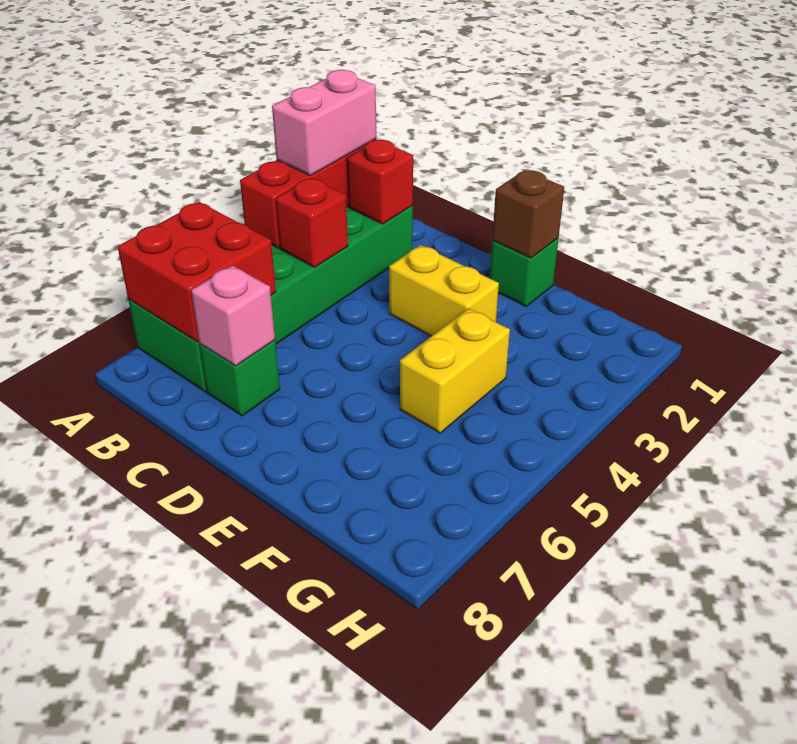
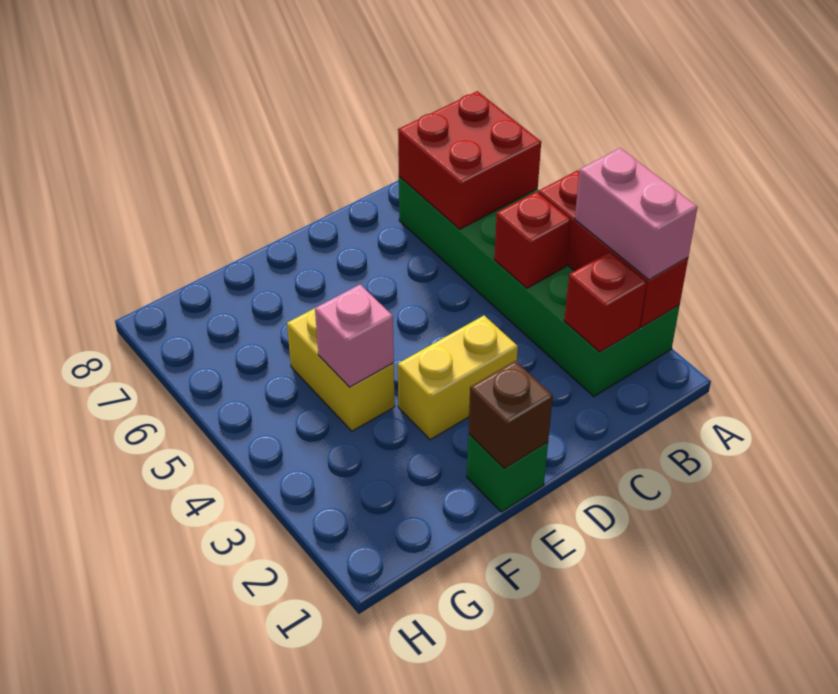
green brick C7 level 1 -> none
pink brick C7 level 2 -> pink brick F4 level 2

